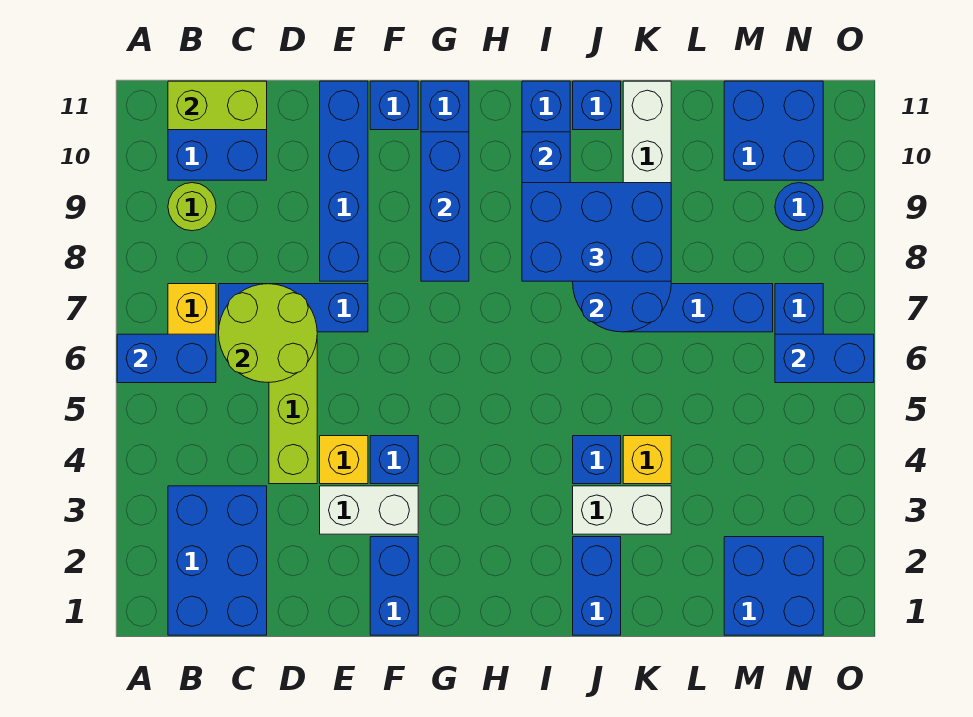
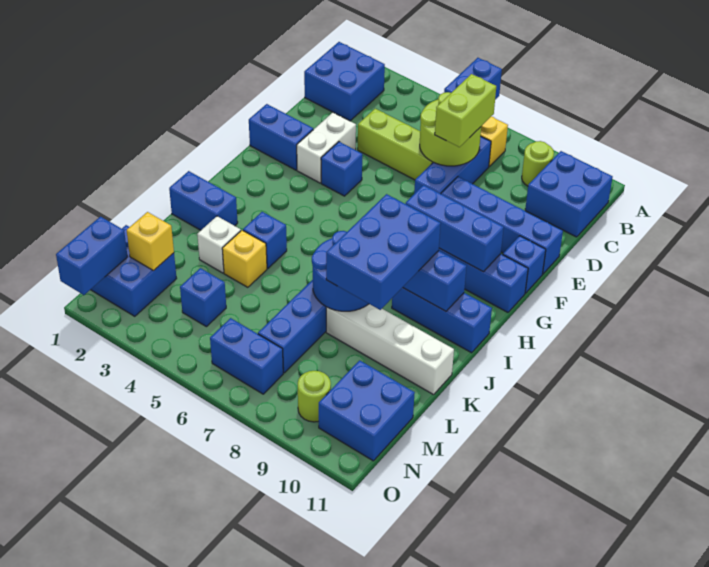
blue brick B1:C3 level 1 -> blue brick B1:C2 level 1
lime brick B11:C11 level 2 -> lime brick C7:D7 level 3
yellow brick E4 level 1 -> yellow brick M2 level 2
white brick J3:K3 level 1 -> white brick K3 level 1
blue brick J11 level 1 -> blue brick M4 level 1
blue brick N6:O6 level 2 -> blue brick N1:O1 level 2
blue round brick N9 level 1 -> lime round brick N9 level 1

